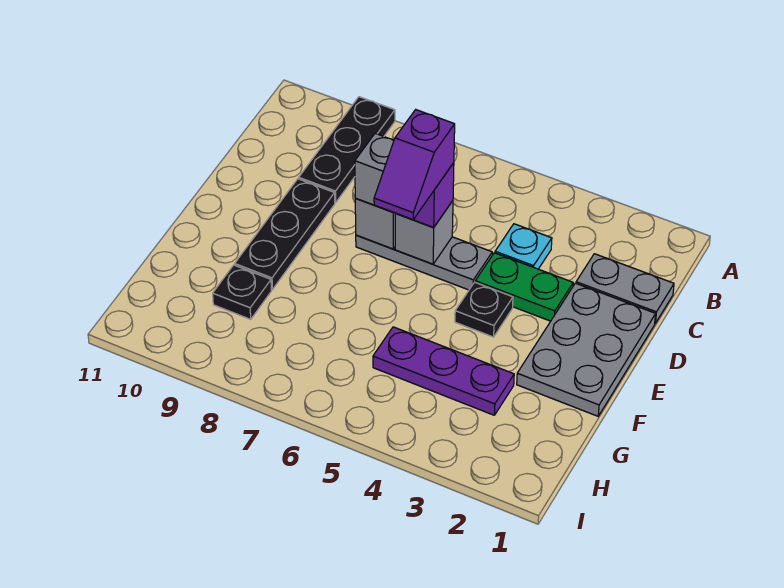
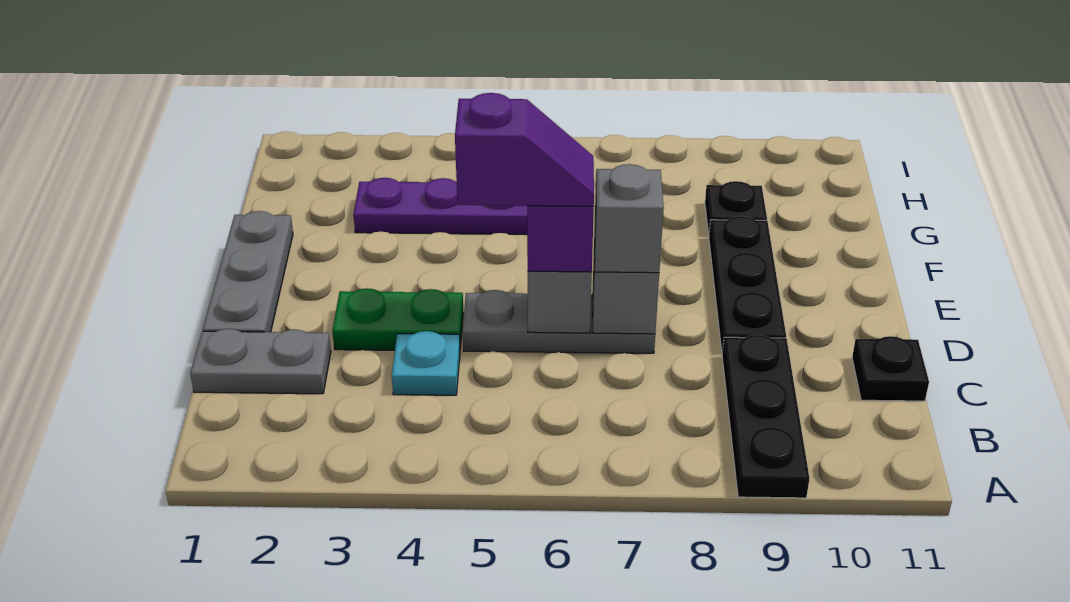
grey plate D1:F2 level 1 -> grey plate D1:F1 level 1
purple slope D6:E6 level 4 top D -> purple slope D5:D6 level 4 top 5
black plate E4 level 1 -> black plate C11 level 1

